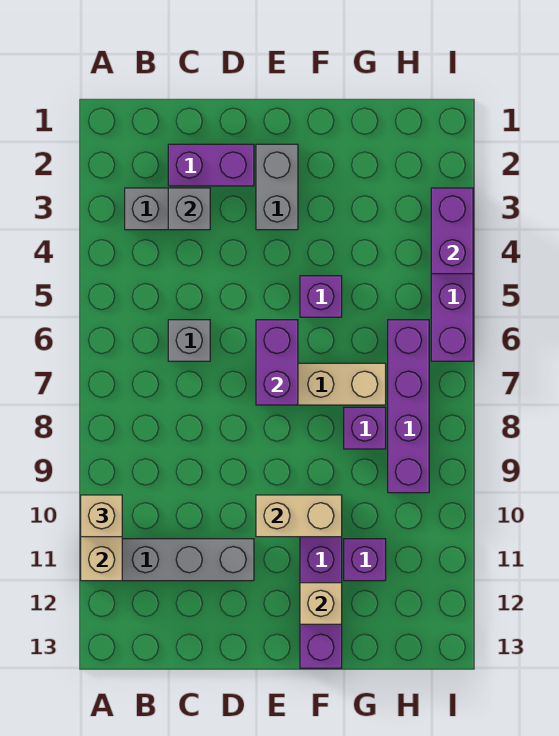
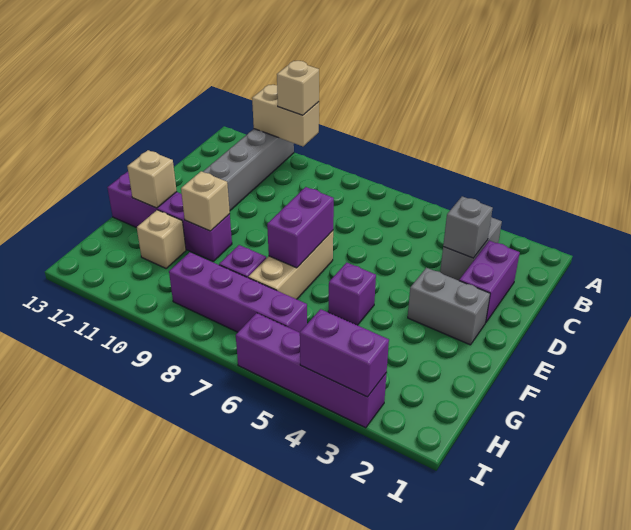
grey brick C6 level 1 -> none
purple brick E6:E7 level 2 -> purple brick E7:F7 level 2
tan brick E10:F10 level 2 -> tan brick F10 level 2
purple brick G11 level 1 -> tan brick G11 level 1

